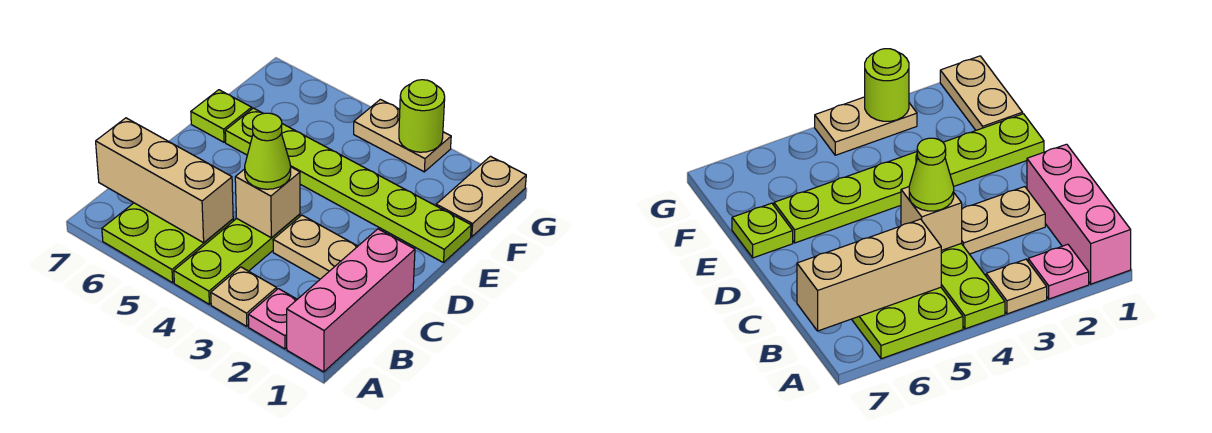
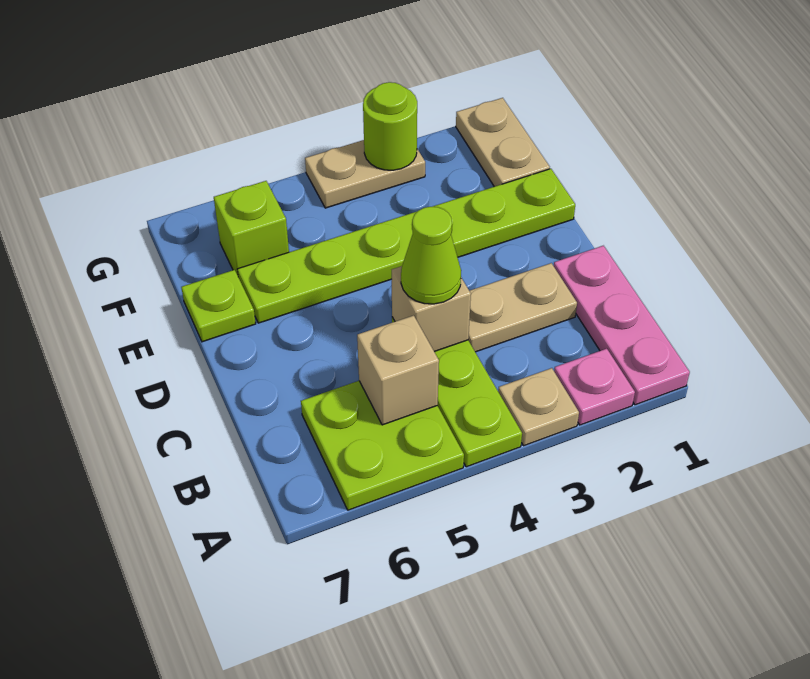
pink brick A1:C1 level 1 -> pink plate A1:C1 level 1
tan brick B5:B7 level 2 -> tan brick B5 level 2
none -> lime brick F6 level 1

